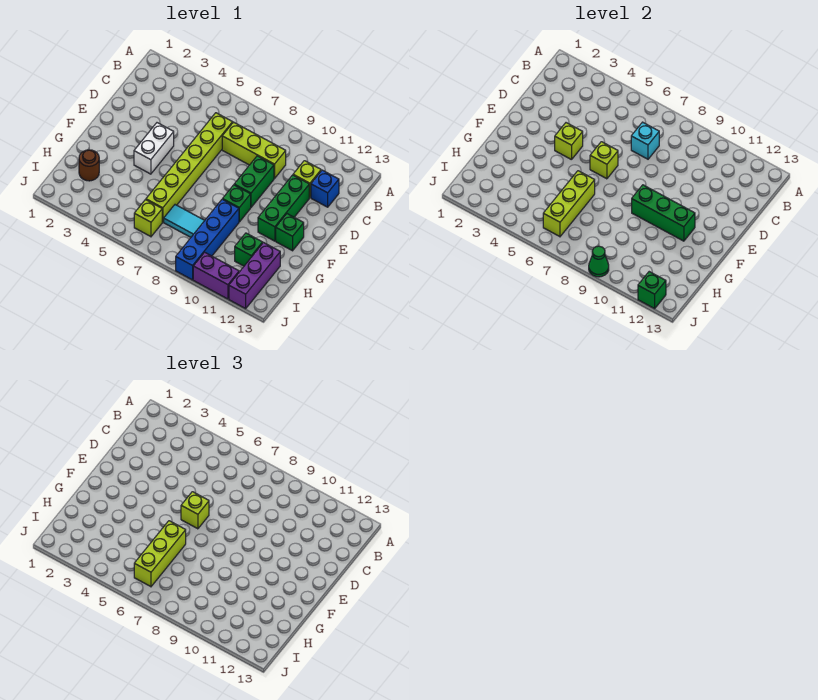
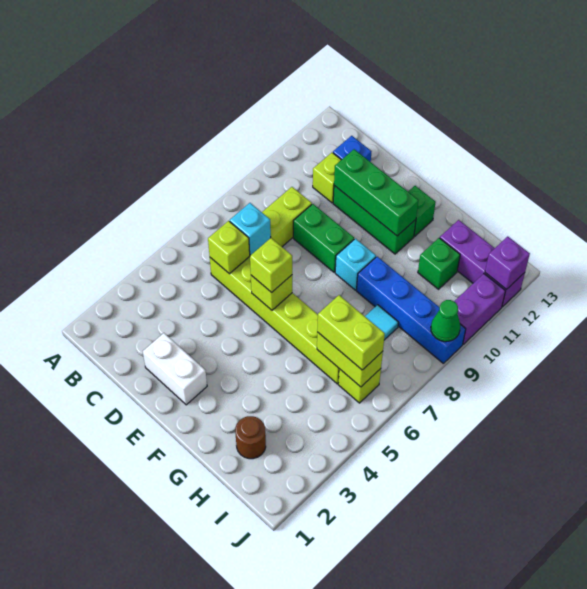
white brick E4:F4 level 1 -> white brick D2:E2 level 1
lime brick E4 level 2 -> lime brick C6 level 2
green brick F9 level 1 -> cyan brick F9 level 1
green brick F9:F11 level 2 -> green brick D11:F11 level 2
lime brick G6:I6 level 2 -> lime brick H6:I6 level 2
lime brick G6:I6 level 3 -> lime brick H6:I6 level 3
green brick J12 level 2 -> purple brick J12 level 2

